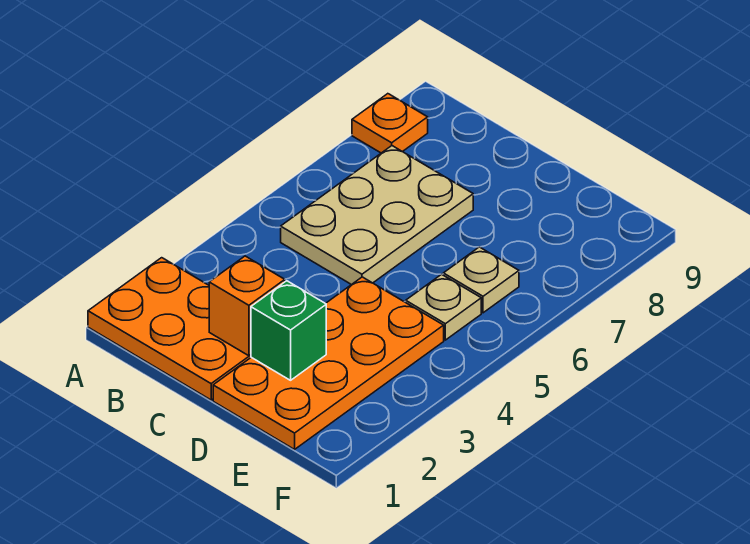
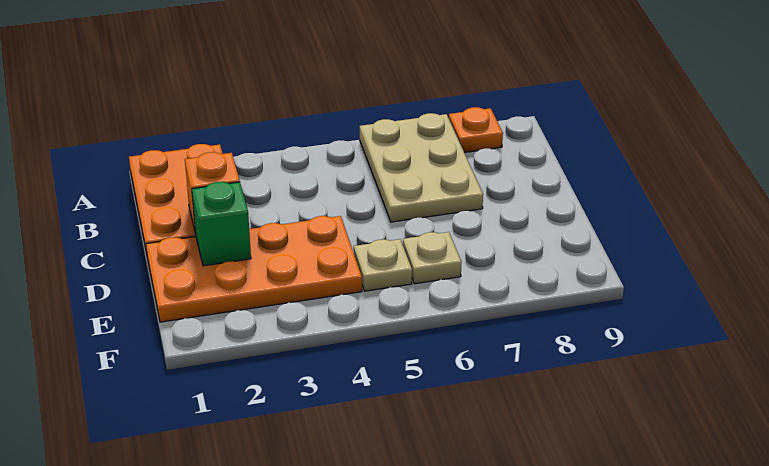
tan plate B5:C7 level 1 -> tan plate A6:C7 level 1

